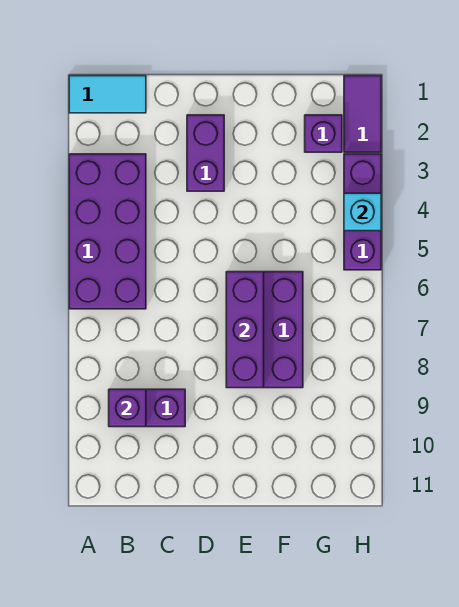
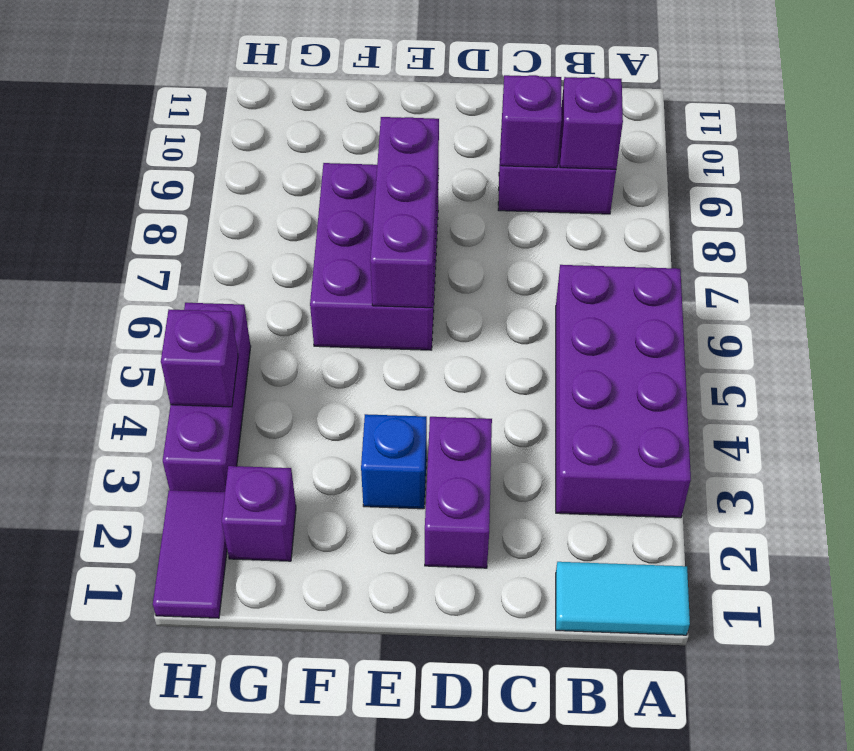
none -> purple brick C9 level 2
none -> blue brick E3 level 1
cyan brick H4 level 2 -> purple brick H4 level 2

